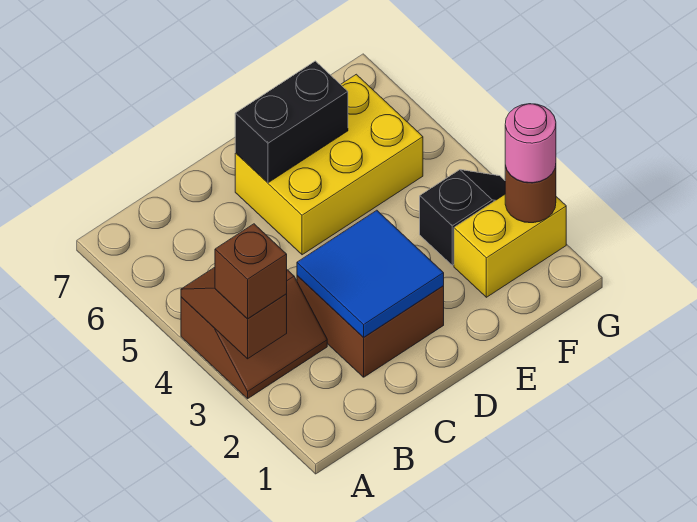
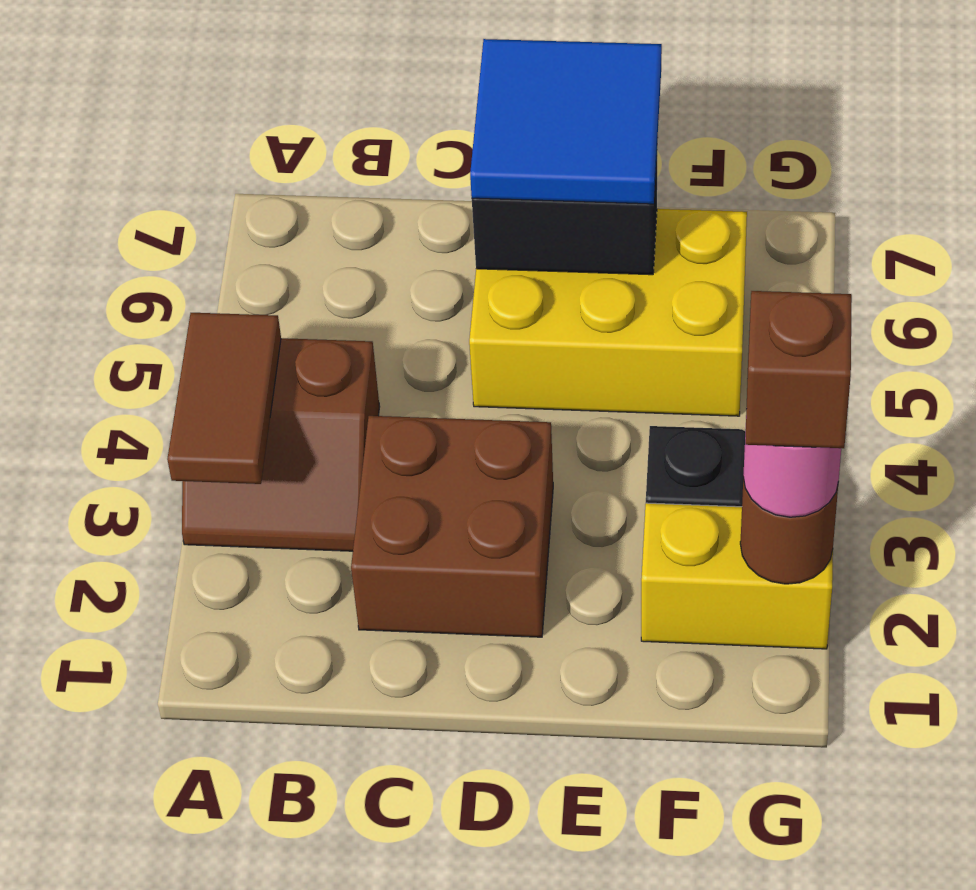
brown slope A3:A4 level 2 top 3 -> brown tile A3:A4 level 2
brown brick A3 level 3 -> brown brick G2 level 4
blue tile C2:D3 level 2 -> blue tile D6:E7 level 3

